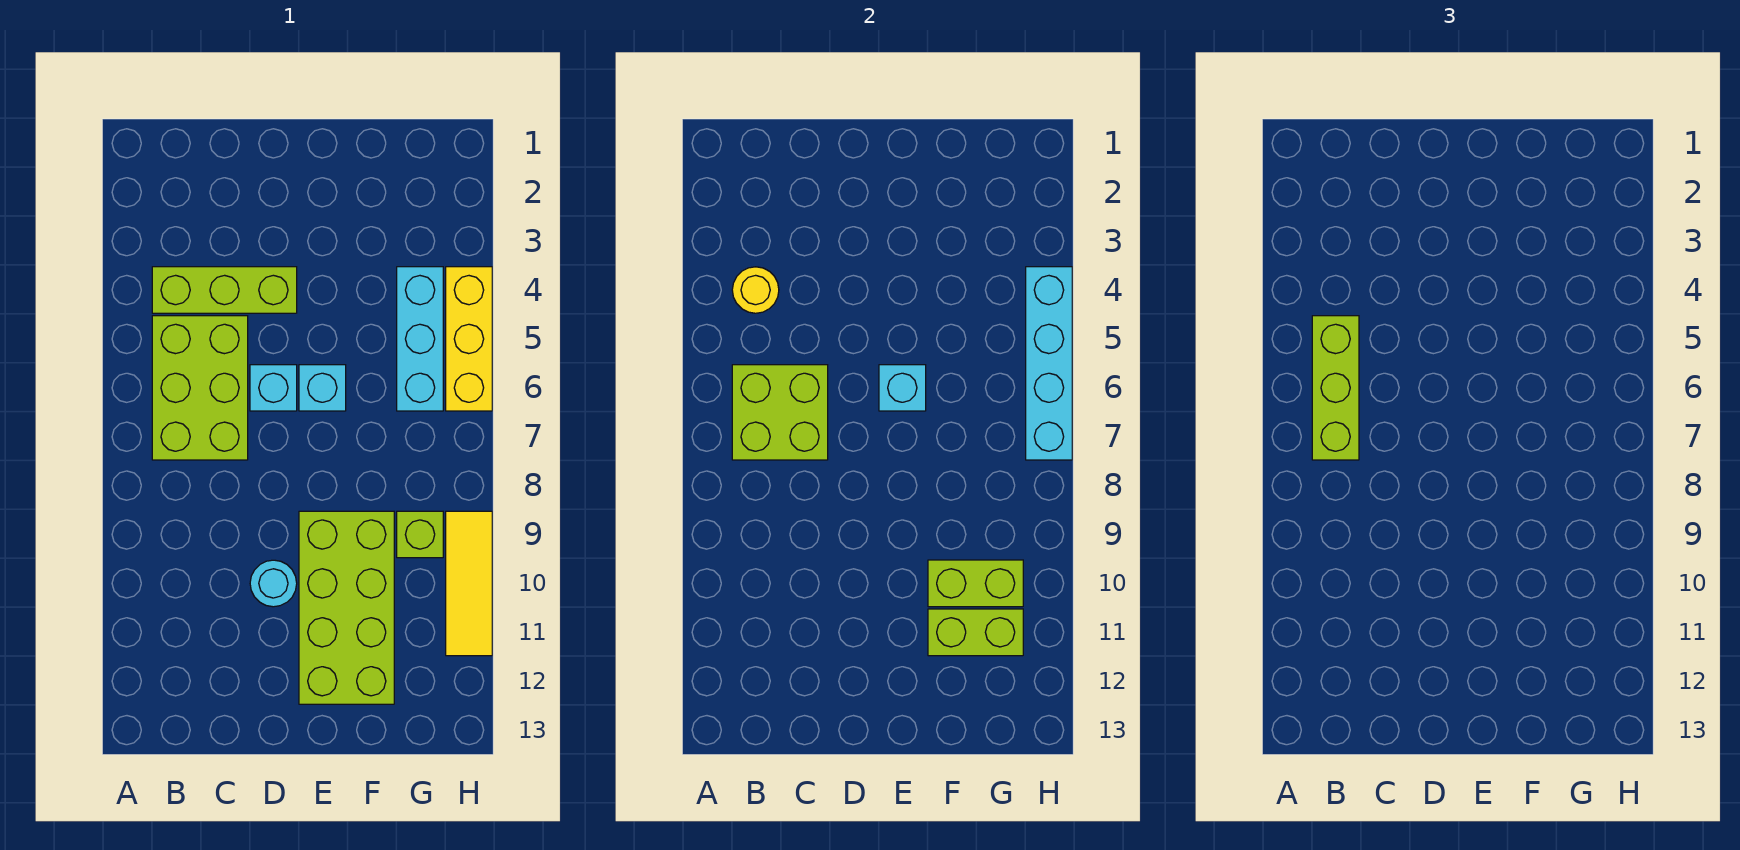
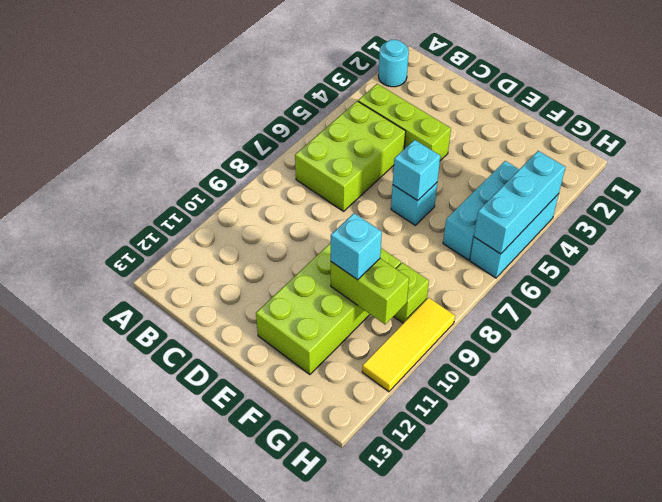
yellow round brick B4 level 2 -> none
lime brick B5:B7 level 3 -> none
lime brick B6:C7 level 2 -> none
cyan brick D6 level 1 -> cyan brick F10 level 3
cyan round brick D10 level 1 -> cyan round brick A2 level 1
lime brick F11:G11 level 2 -> none
yellow brick H4:H6 level 1 -> cyan brick H4:H6 level 1
cyan brick H4:H7 level 2 -> cyan brick H4:H6 level 2

